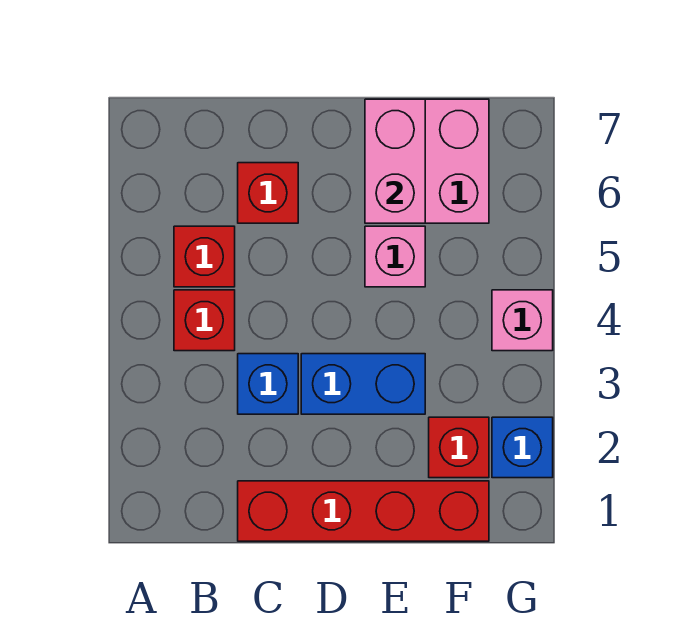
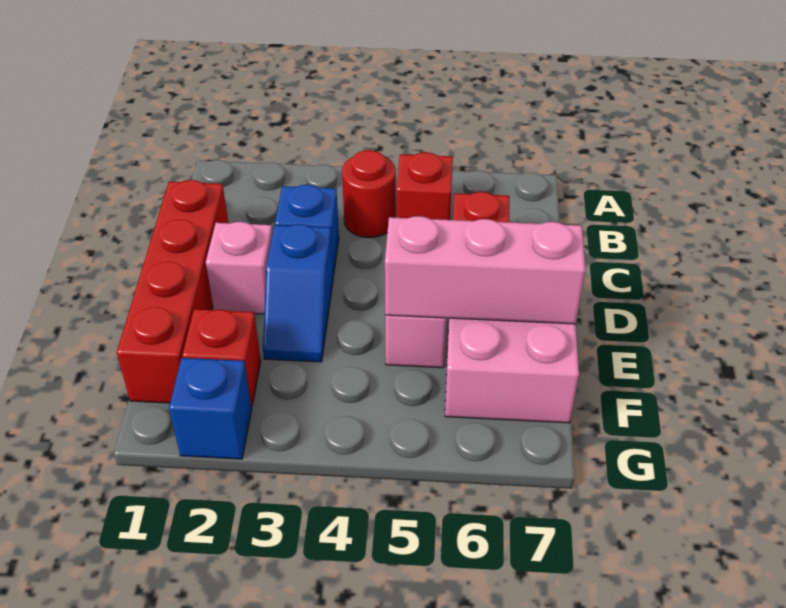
red brick B4 level 1 -> red round brick B4 level 1
blue brick D3:E3 level 1 -> blue slope D3:E3 level 1 top D
pink brick E6:E7 level 2 -> pink brick E5:E7 level 2
pink brick G4 level 1 -> pink brick D2 level 1

